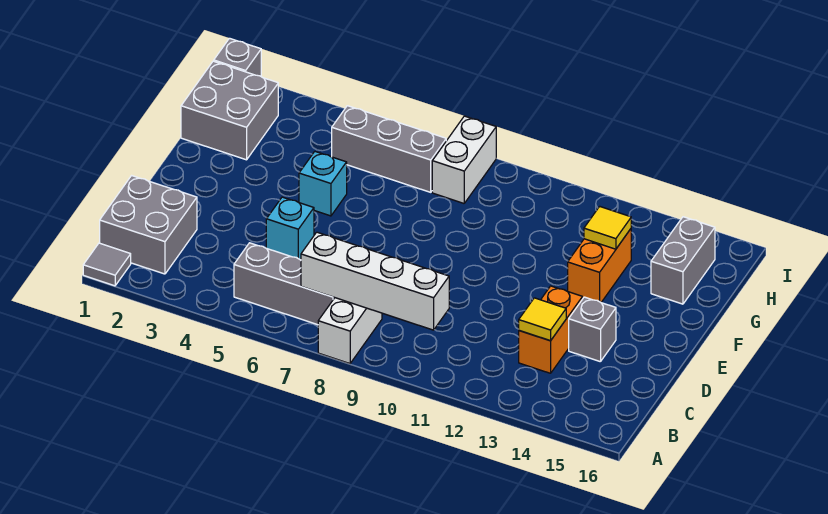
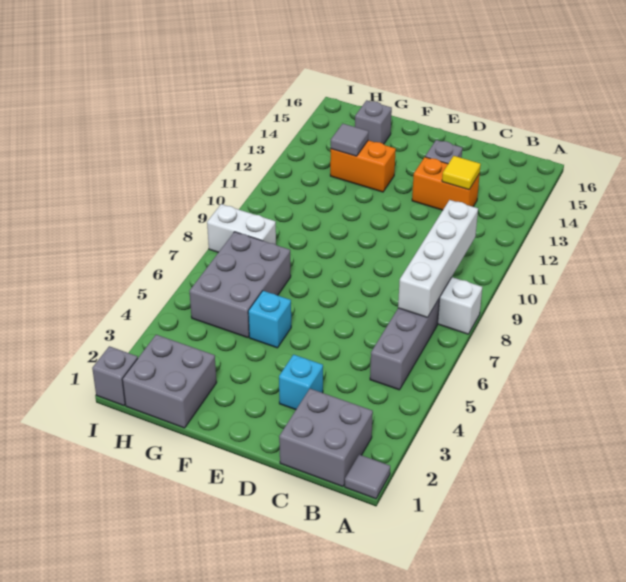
cyan brick D5 level 1 -> cyan brick D3 level 1
yellow tile G13 level 2 -> grey tile G13 level 2
grey brick G15:H15 level 1 -> grey brick G15 level 1
grey brick H5:H7 level 1 -> grey brick G5:H7 level 1

